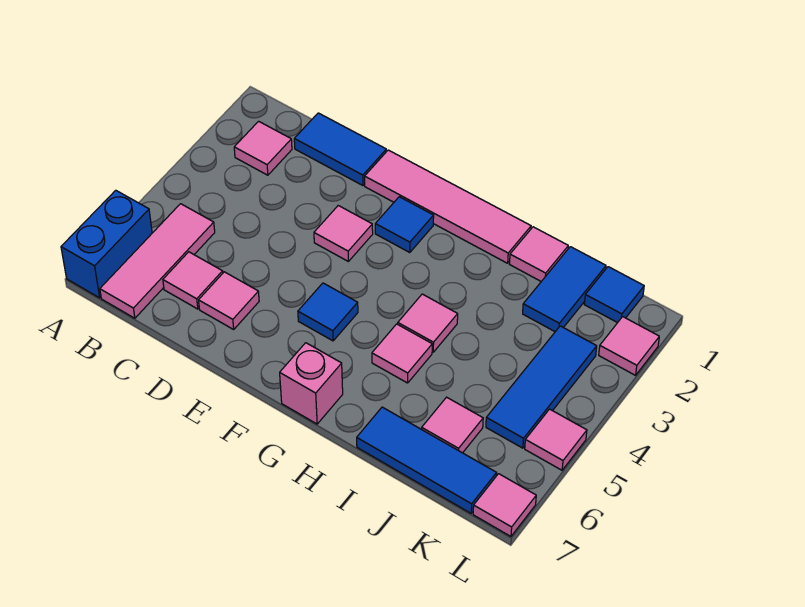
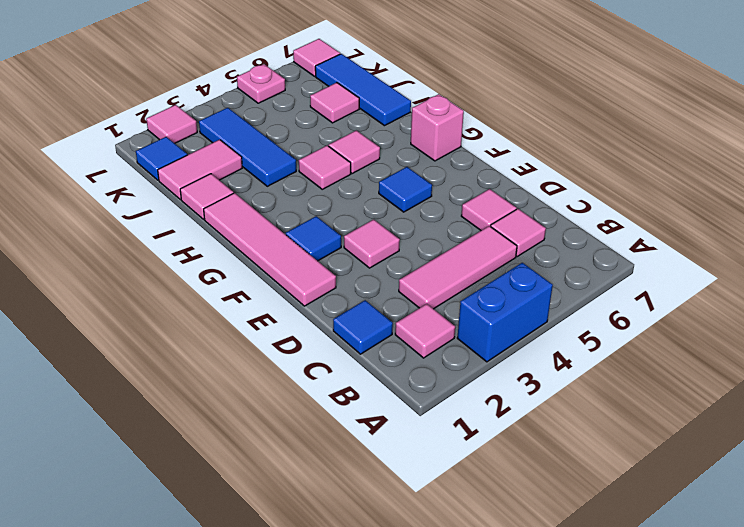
blue brick A6:A7 level 1 -> blue brick A3:A4 level 1
pink tile B5:B7 level 1 -> pink tile C3:C5 level 1
blue tile C1:D1 level 1 -> blue tile C1 level 1
blue tile J1:J2 level 1 -> pink tile J1:J2 level 1
blue tile K3:K5 level 1 -> blue tile I3:K3 level 1
pink tile L5 level 1 -> pink plate L5 level 1

